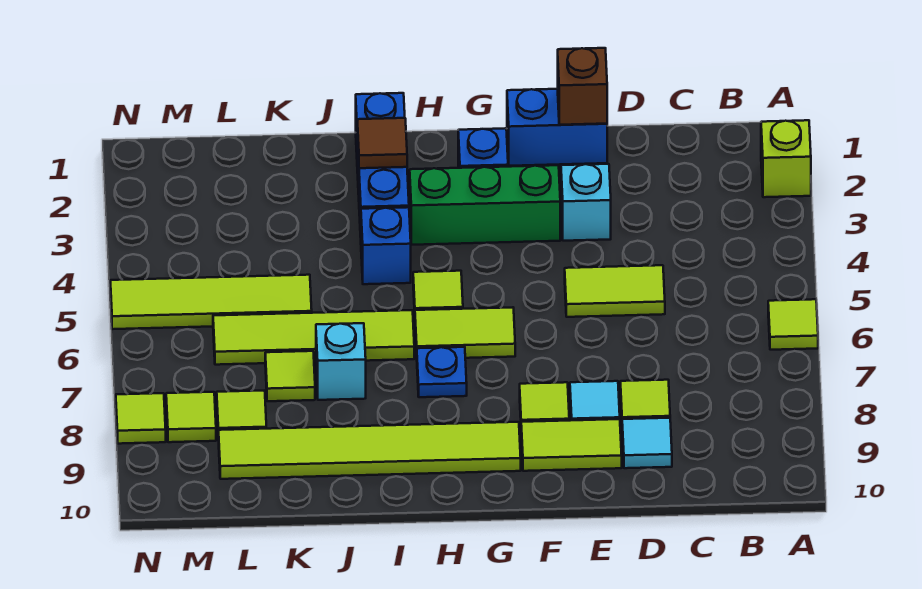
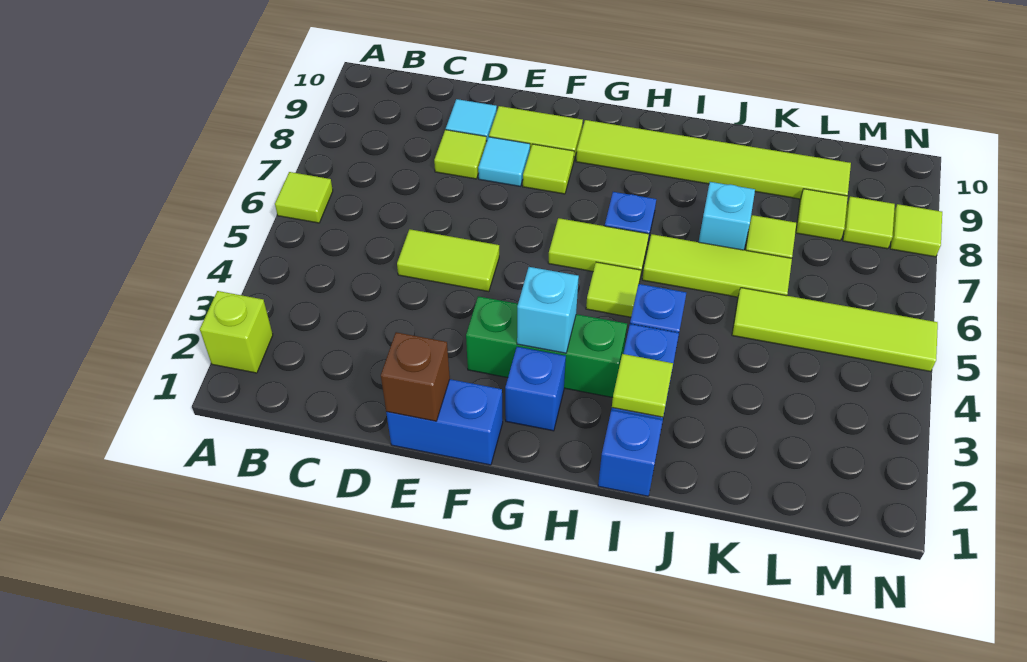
cyan brick E3 level 1 -> cyan brick G3 level 2
brown tile I2 level 2 -> lime tile I2 level 2
lime tile I6:L6 level 1 -> lime tile I6:K6 level 1

